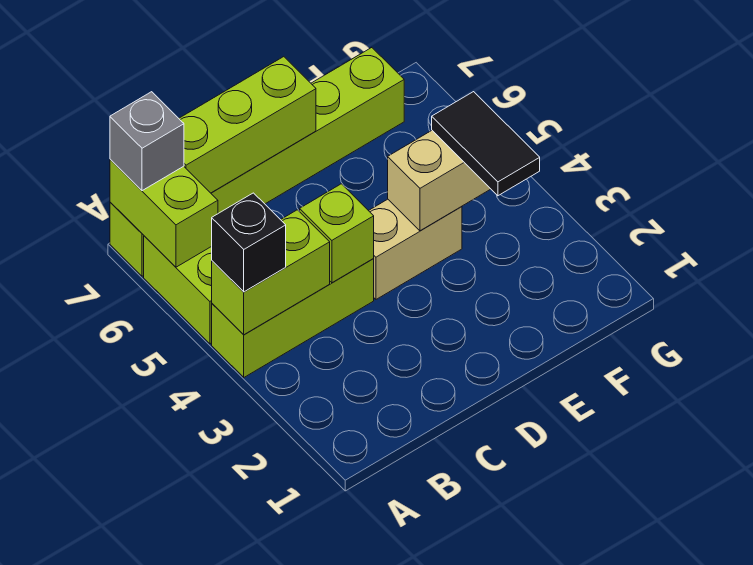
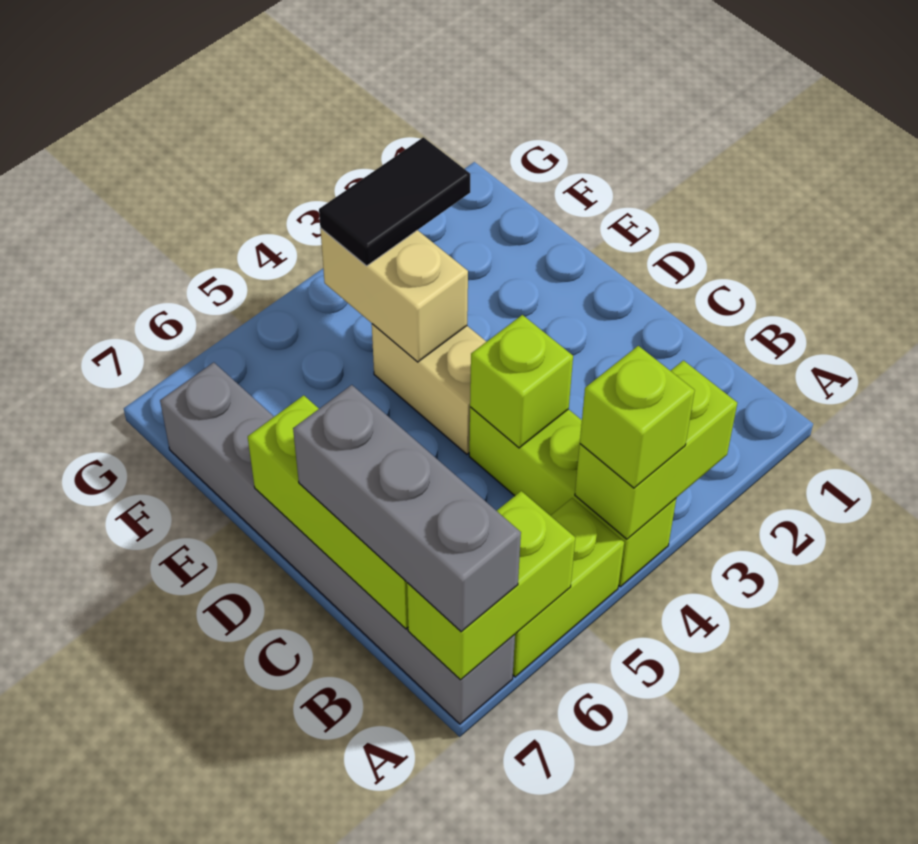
lime brick A4:B4 level 2 -> lime brick A3:A4 level 2
black brick A4 level 3 -> lime brick A4 level 3
lime brick A7:F7 level 1 -> grey brick A7:F7 level 1
grey brick A7 level 3 -> grey brick A7:C7 level 3

